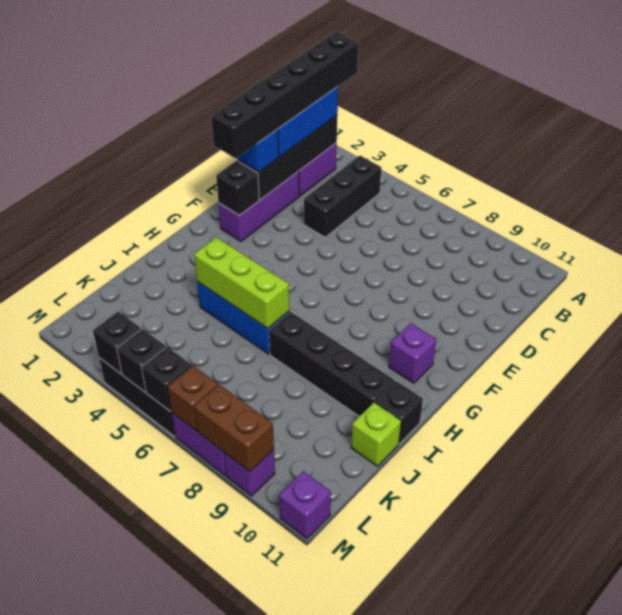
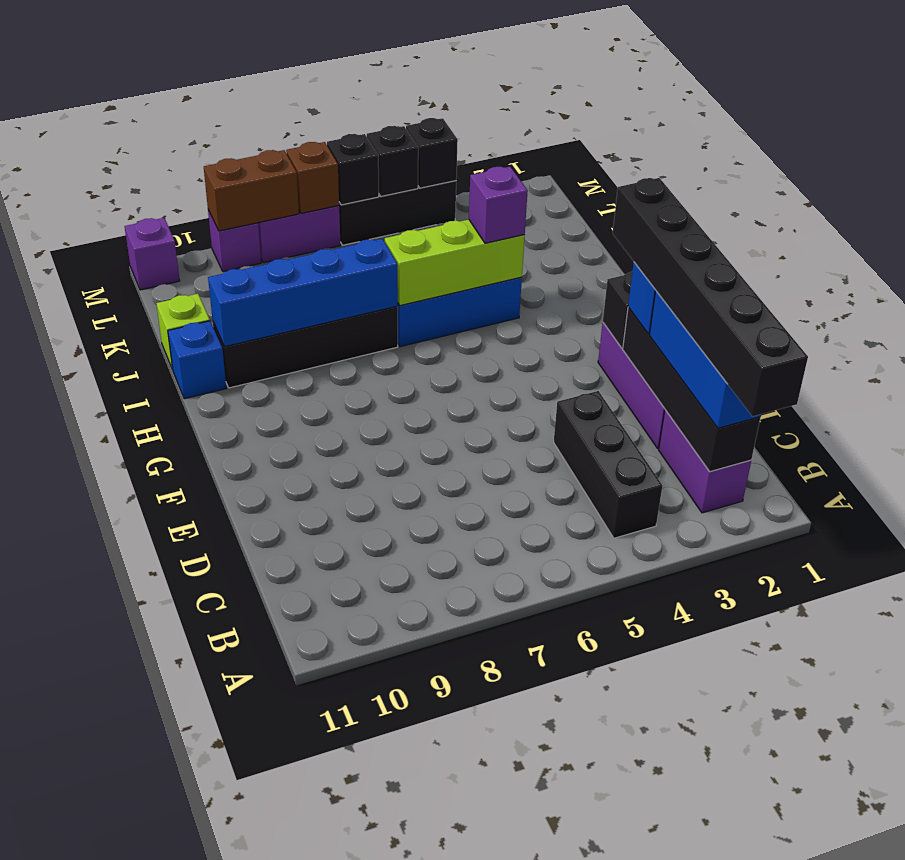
purple brick G10 level 1 -> purple brick I4 level 3
none -> blue brick I7:I10 level 2
black brick I11 level 1 -> blue brick I11 level 1

